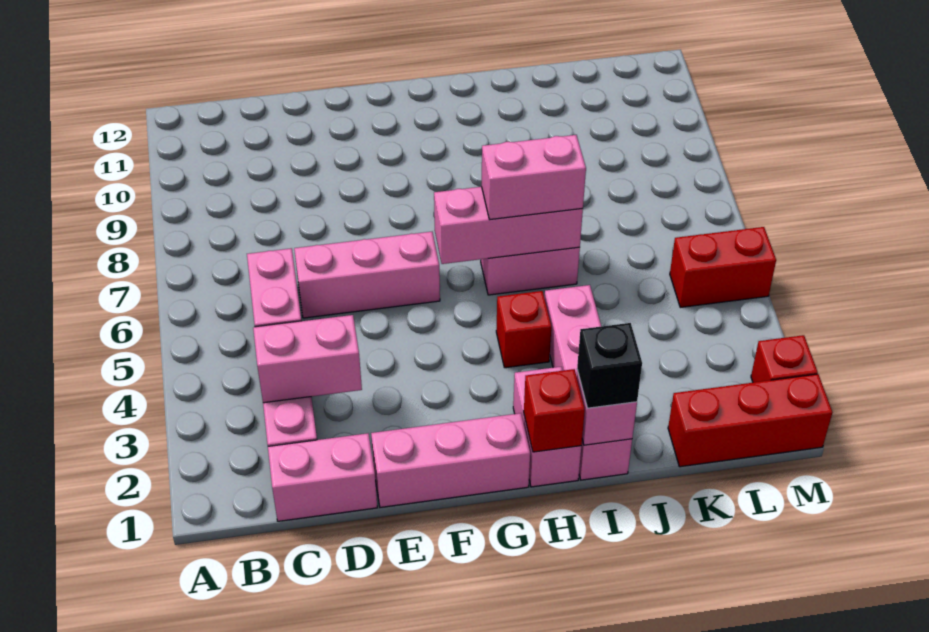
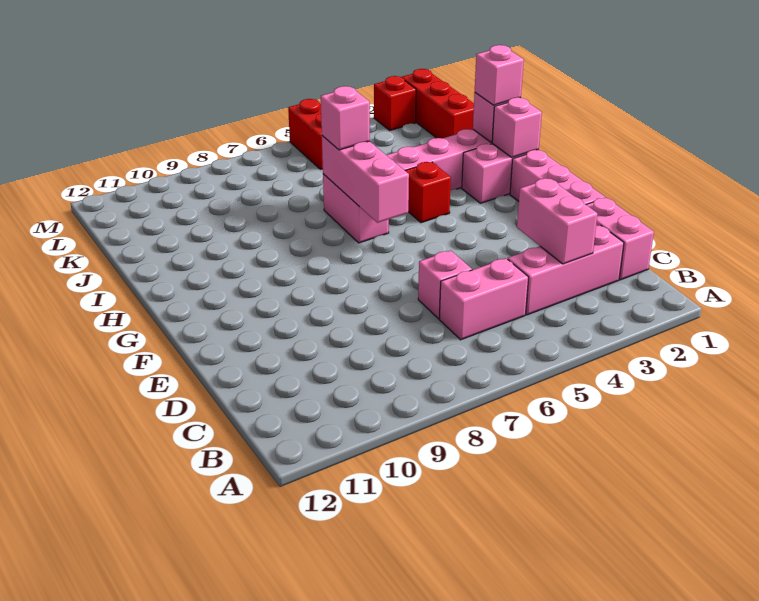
pink brick D6:F6 level 1 -> pink brick D6 level 1
red brick H1 level 2 -> pink brick H1 level 2
pink brick H6:I6 level 3 -> pink brick I6 level 3
black brick I1 level 3 -> pink brick I1 level 3

